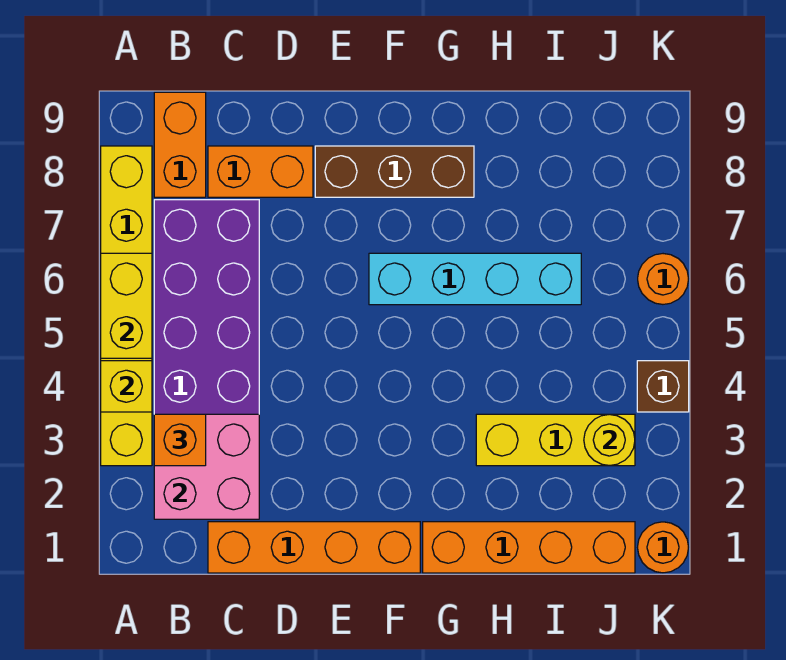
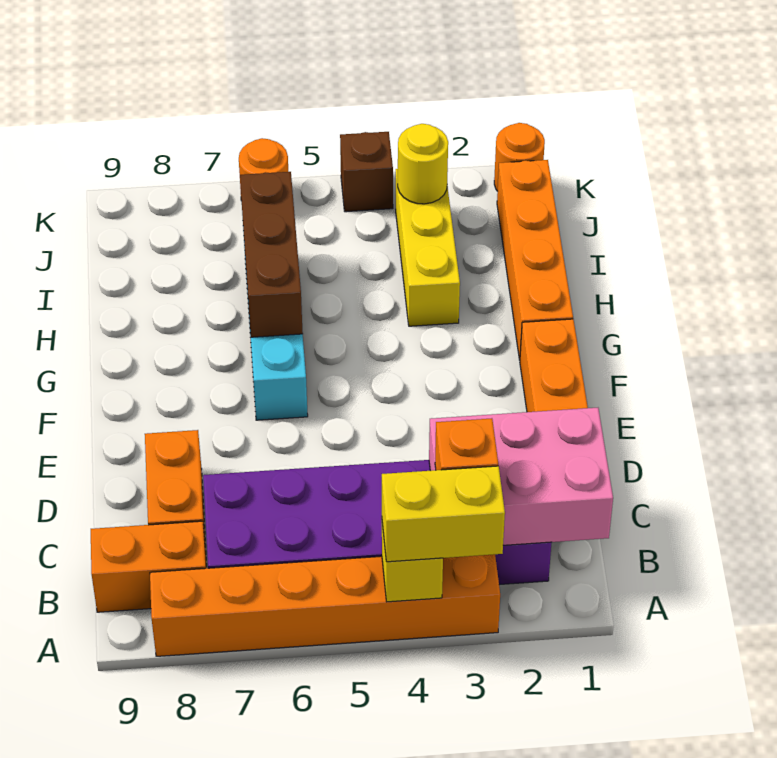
yellow brick A3:A8 level 1 -> orange brick A3:A8 level 1
yellow brick A5:A6 level 2 -> yellow brick A3:A4 level 3
pink brick B2:C3 level 2 -> pink brick B1:C3 level 2
brown brick E8:G8 level 1 -> brown brick G6:I6 level 2

